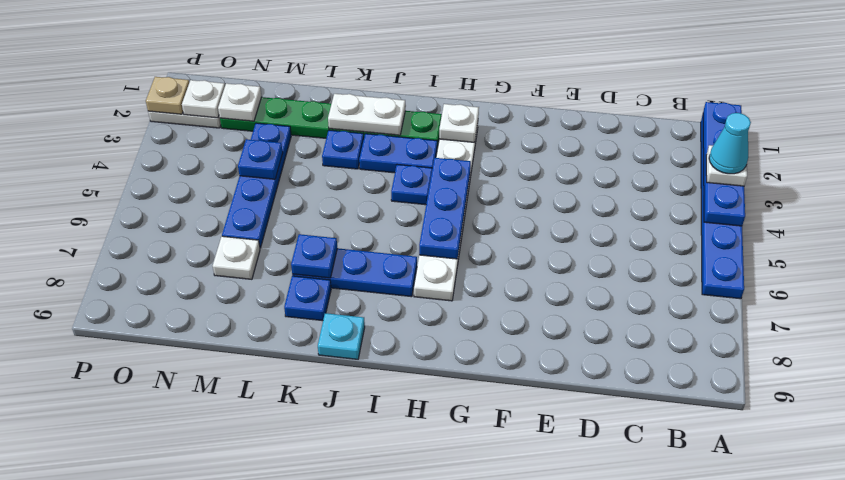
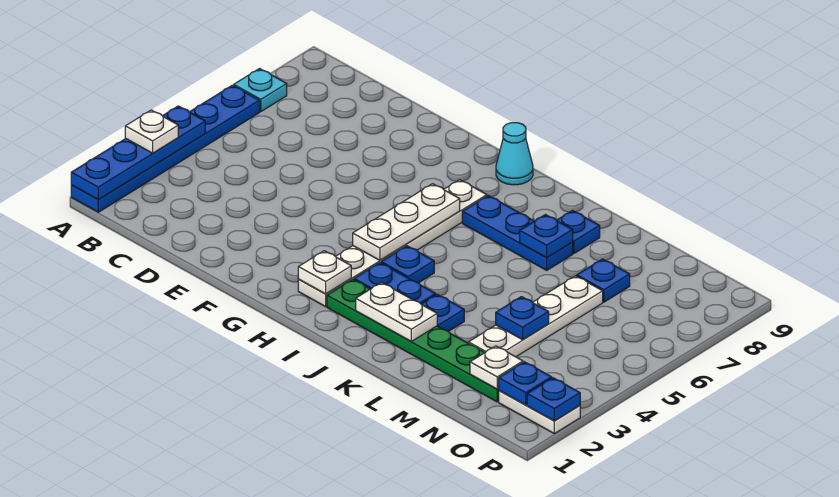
cyan cone A3 level 4 -> cyan cone H9 level 1
blue plate H4:H6 level 2 -> white plate H4:H6 level 2
cyan plate J9 level 1 -> cyan plate A7 level 1
blue plate M3:M6 level 1 -> white plate M3:M6 level 1
white plate M7 level 1 -> blue plate M7 level 1
white plate O2 level 2 -> blue plate O2 level 2
tan plate P2 level 2 -> blue plate P2 level 2

